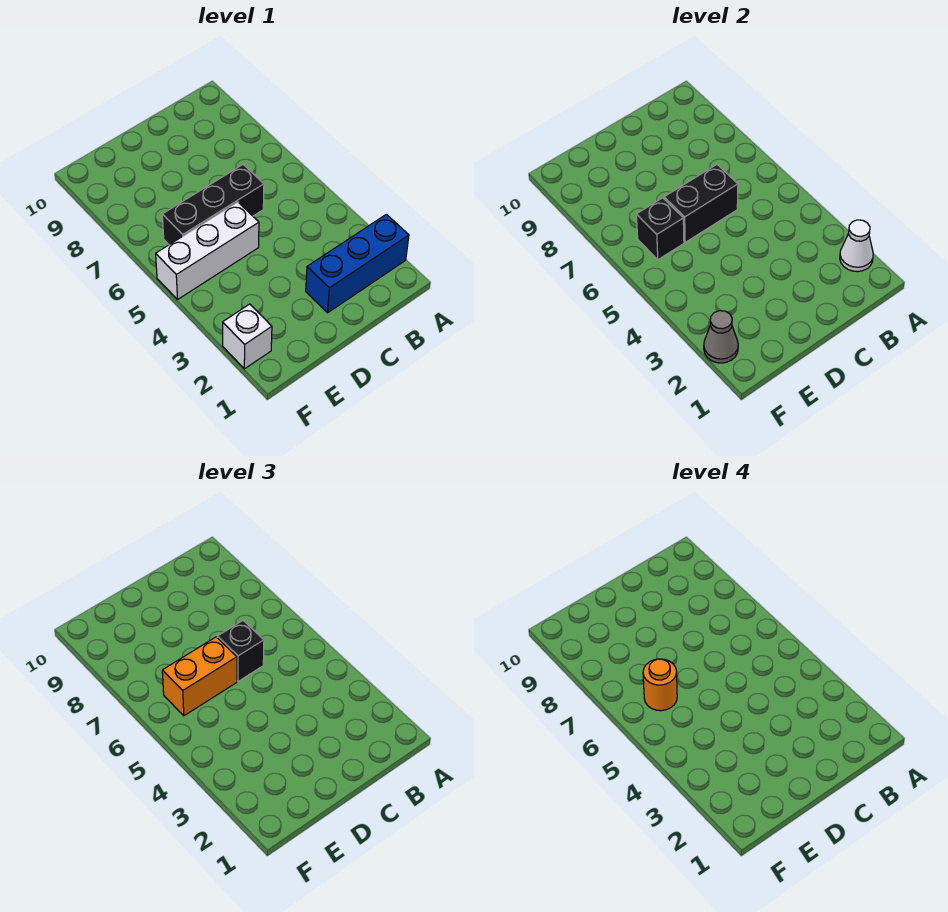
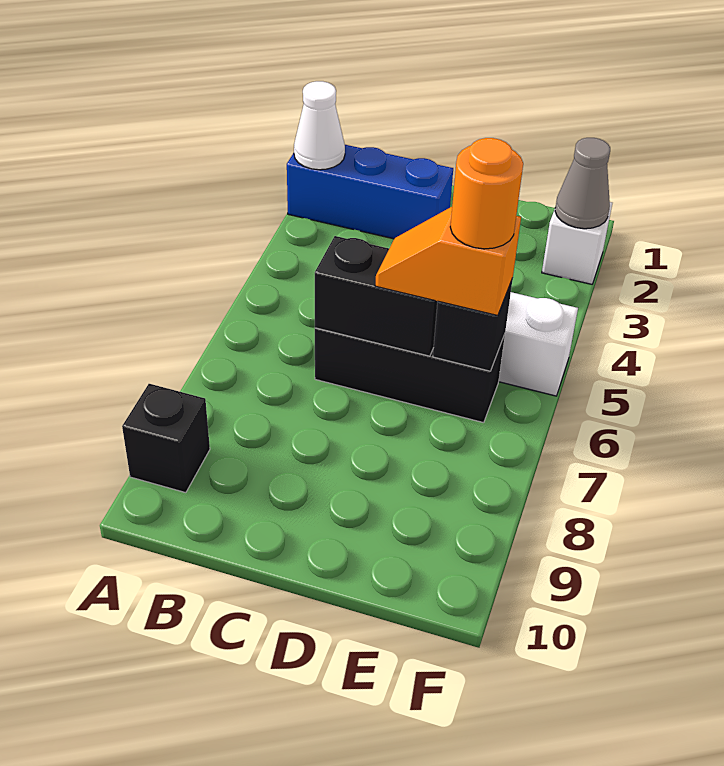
black brick C6 level 3 -> black brick A9 level 1
orange brick D6:E6 level 3 -> orange slope D6:E6 level 3 top E

